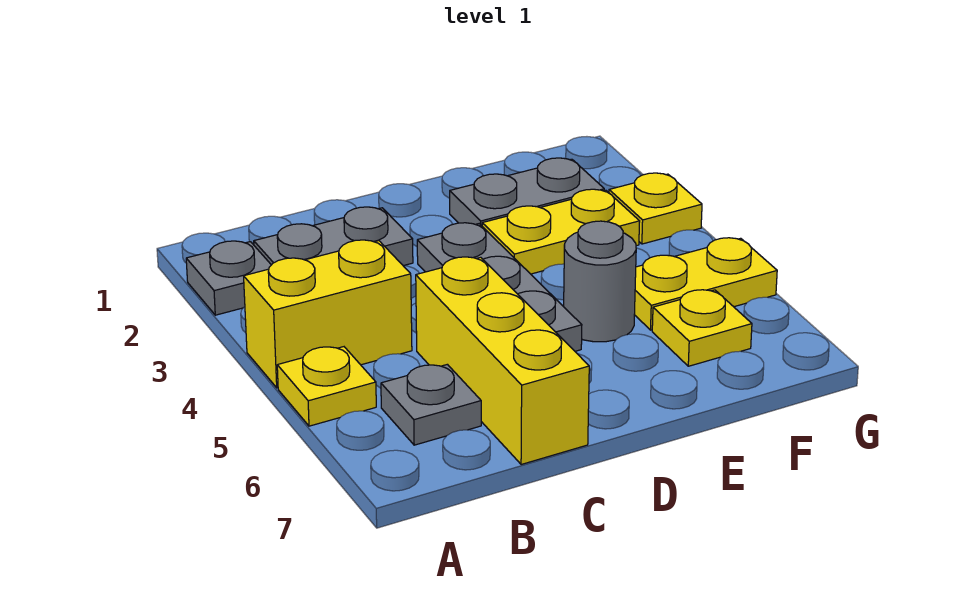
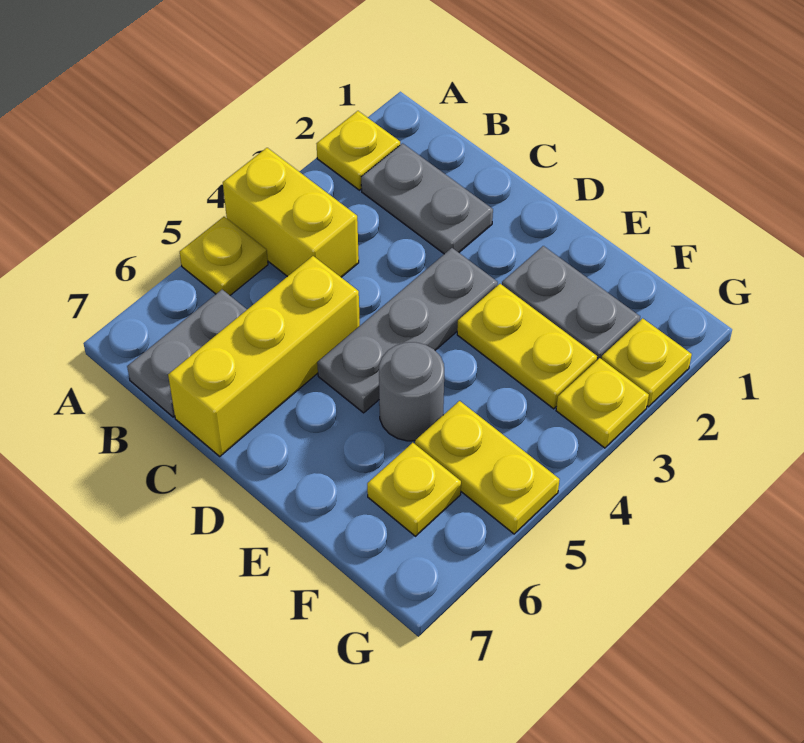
grey plate A2 level 1 -> yellow plate A2 level 1
grey plate B6 level 1 -> grey plate B6:B7 level 1
none -> yellow plate G2 level 1

